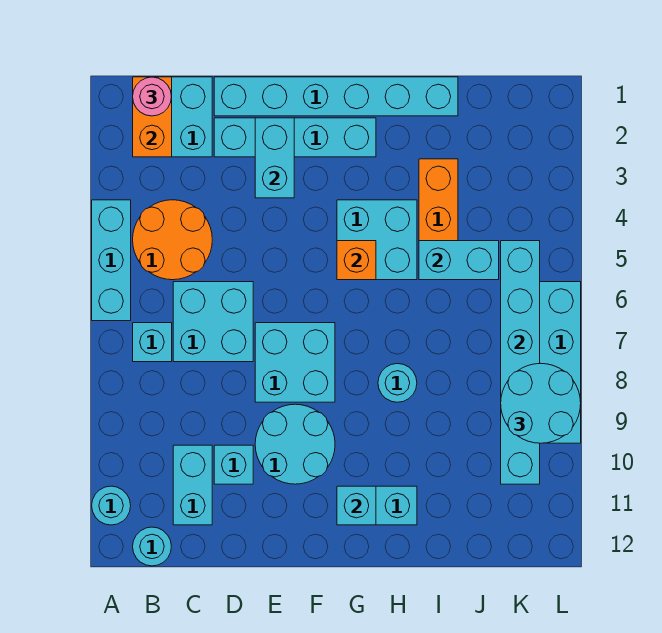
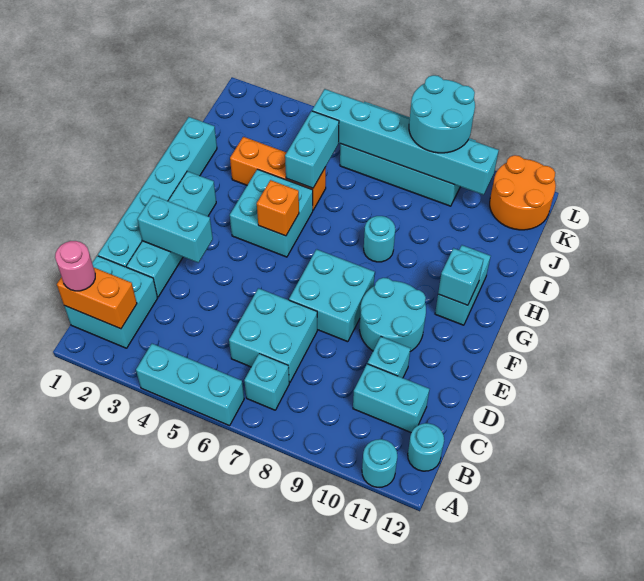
orange round brick B4:C5 level 1 -> orange round brick K11:L12 level 1

